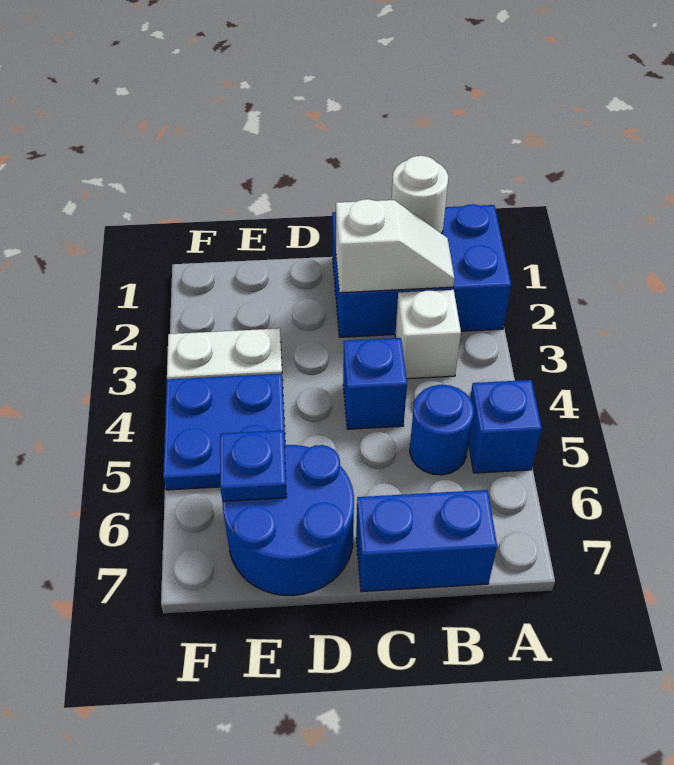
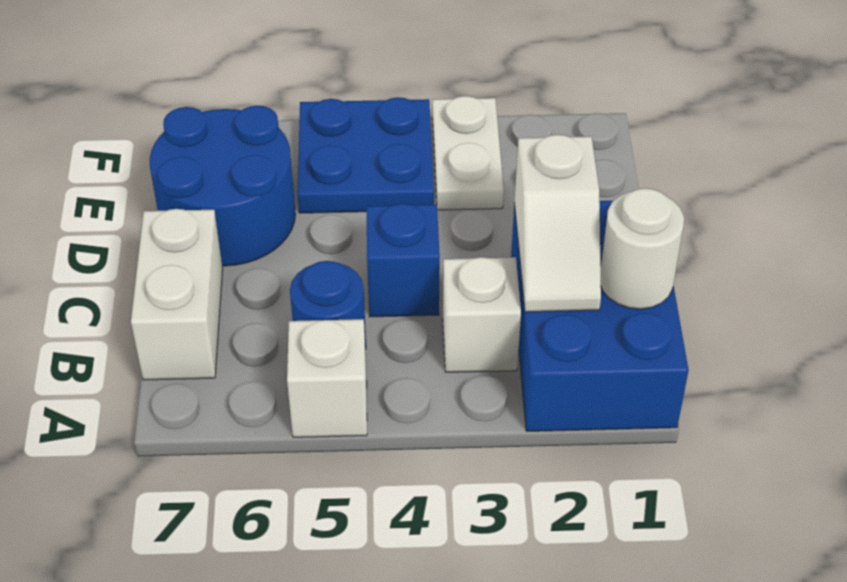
blue brick A5 level 1 -> white brick A5 level 1
blue brick B7:C7 level 1 -> white brick B7:C7 level 1
blue plate E6 level 2 -> none

